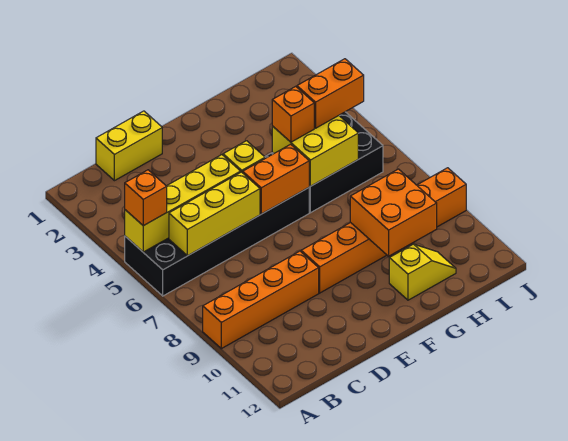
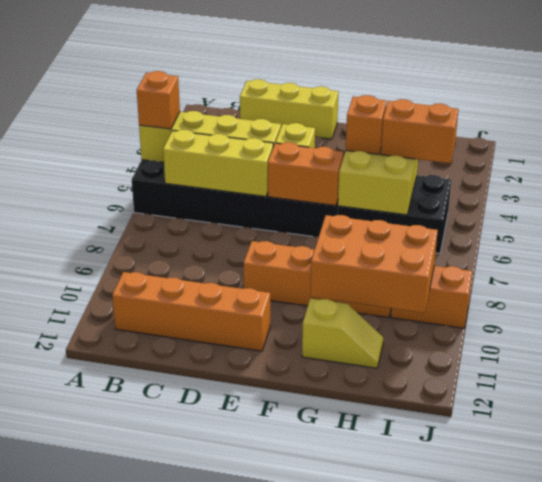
orange brick A9:D9 level 1 -> orange brick B11:E11 level 1
yellow brick C1:D1 level 1 -> yellow brick C1:E1 level 1
orange brick G9:H10 level 2 -> orange brick G9:I10 level 2

